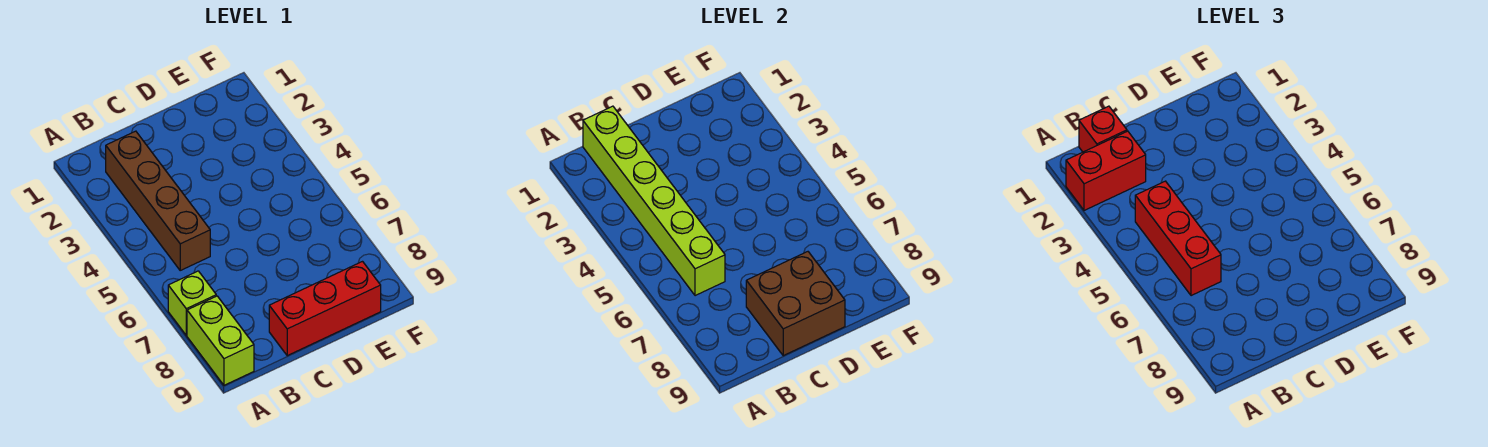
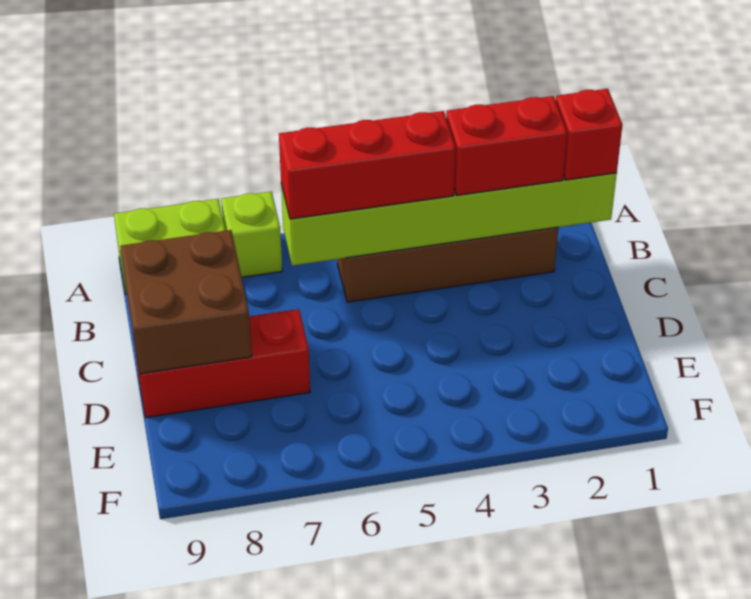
red brick A2:B2 level 3 -> red brick B2:B3 level 3
red brick C9:E9 level 1 -> red brick D7:D9 level 1

